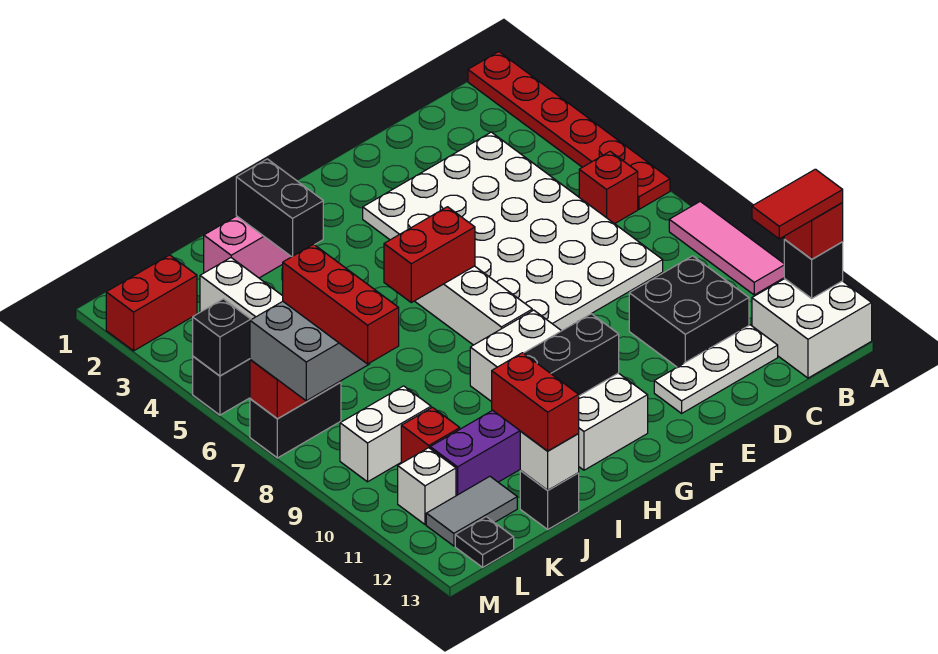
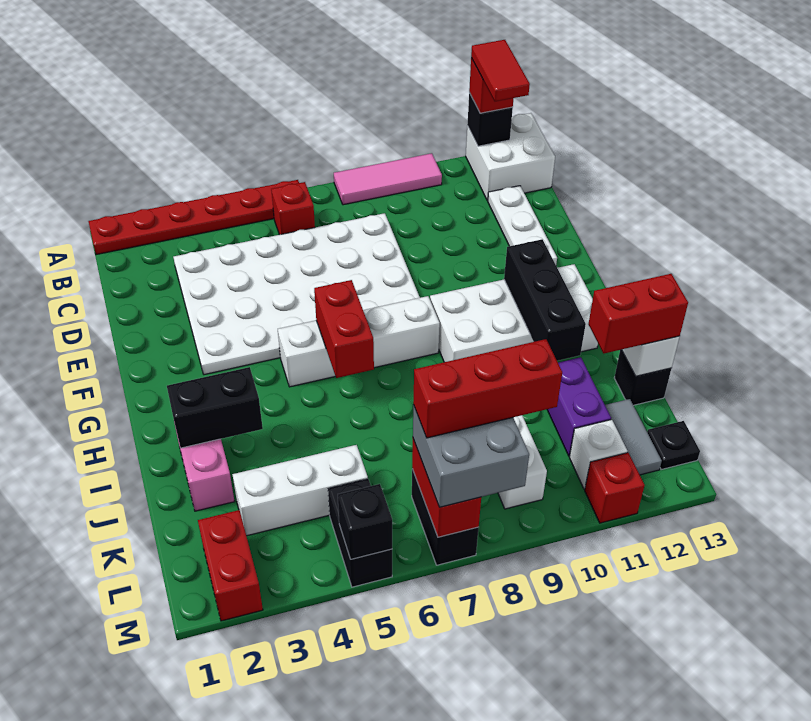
black brick C10:D11 level 1 -> none
red brick K10 level 1 -> red brick M11 level 1

